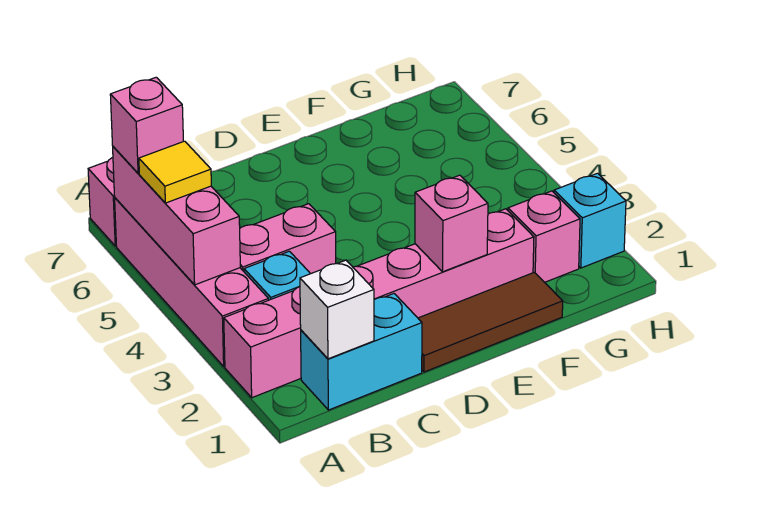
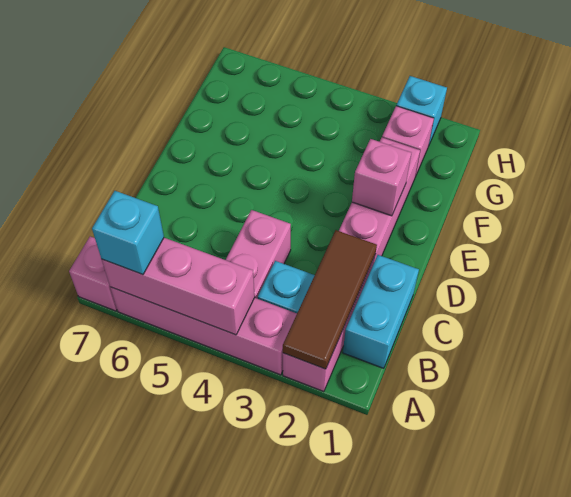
yellow tile A5 level 3 -> none
pink brick A6 level 3 -> cyan brick A6 level 3
white brick B1 level 2 -> none
brown tile D1:F1 level 1 -> brown tile A2:C2 level 2

